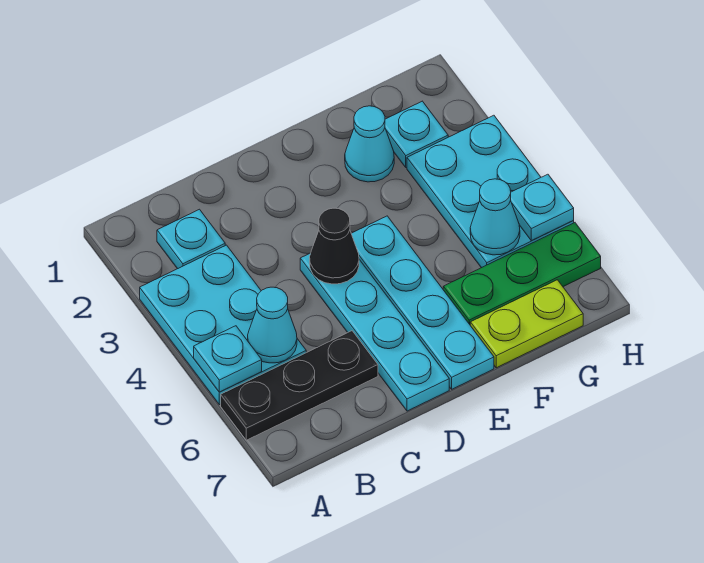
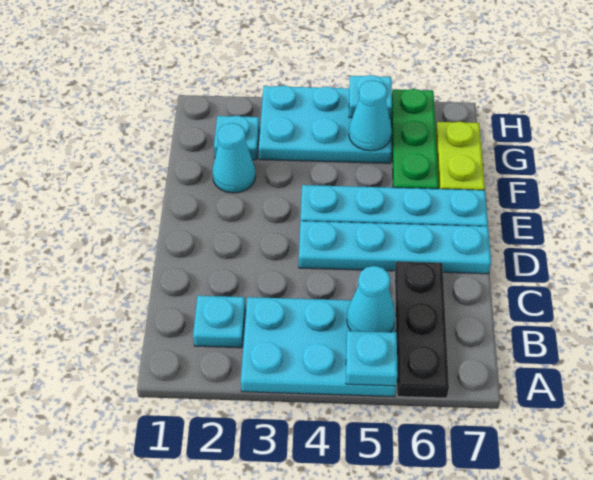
black cone D4 level 2 -> none

